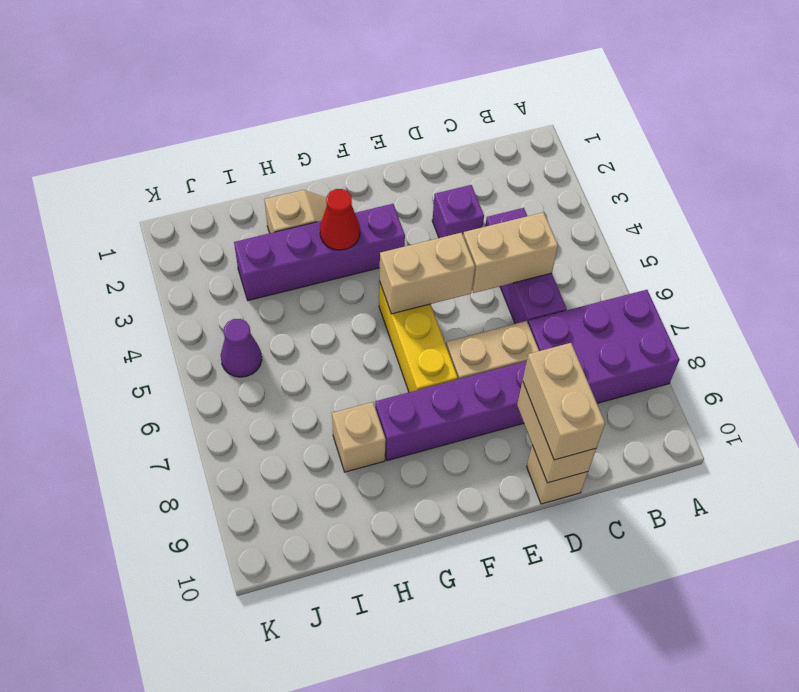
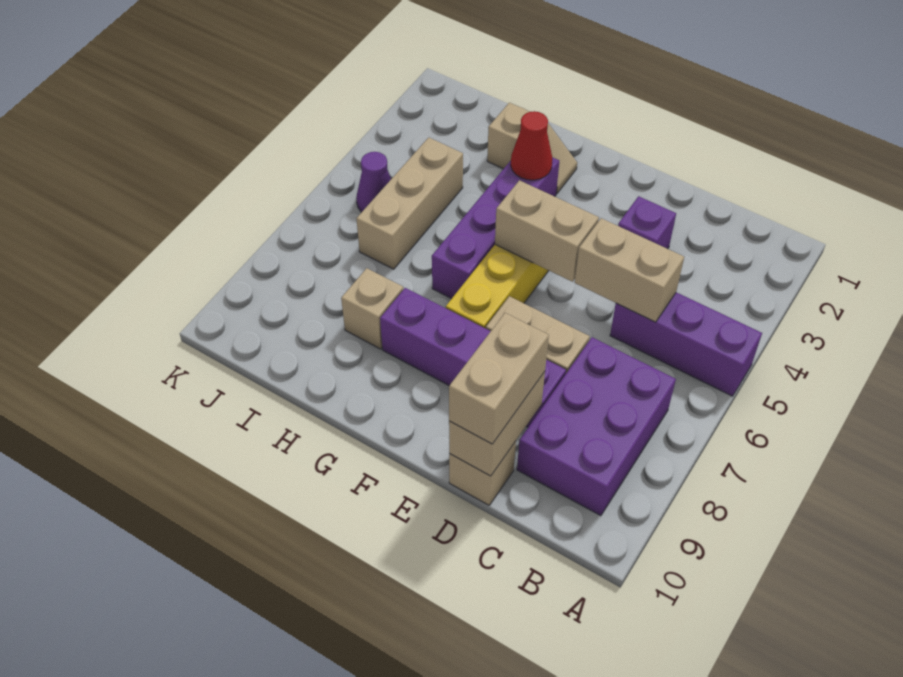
purple brick A7:C8 level 1 -> purple brick B7:C9 level 1
purple brick C4:C6 level 1 -> purple brick A5:C5 level 1
purple brick F3:I3 level 1 -> purple brick G3:G6 level 1
none -> tan brick I4:I6 level 1

